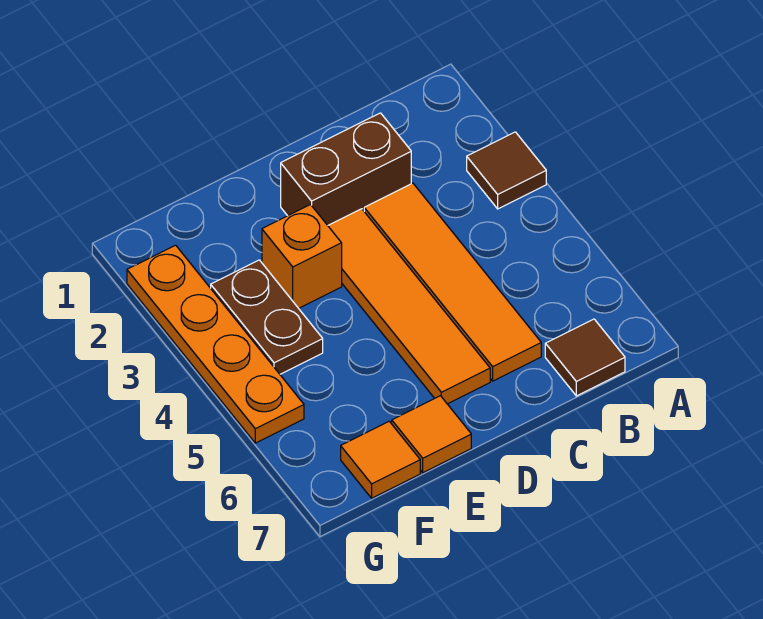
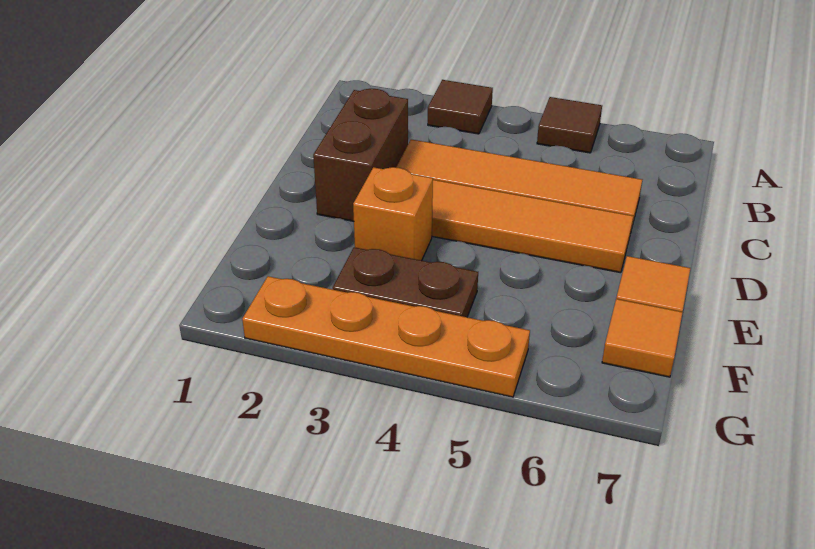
brown tile B7 level 1 -> brown tile A5 level 1

